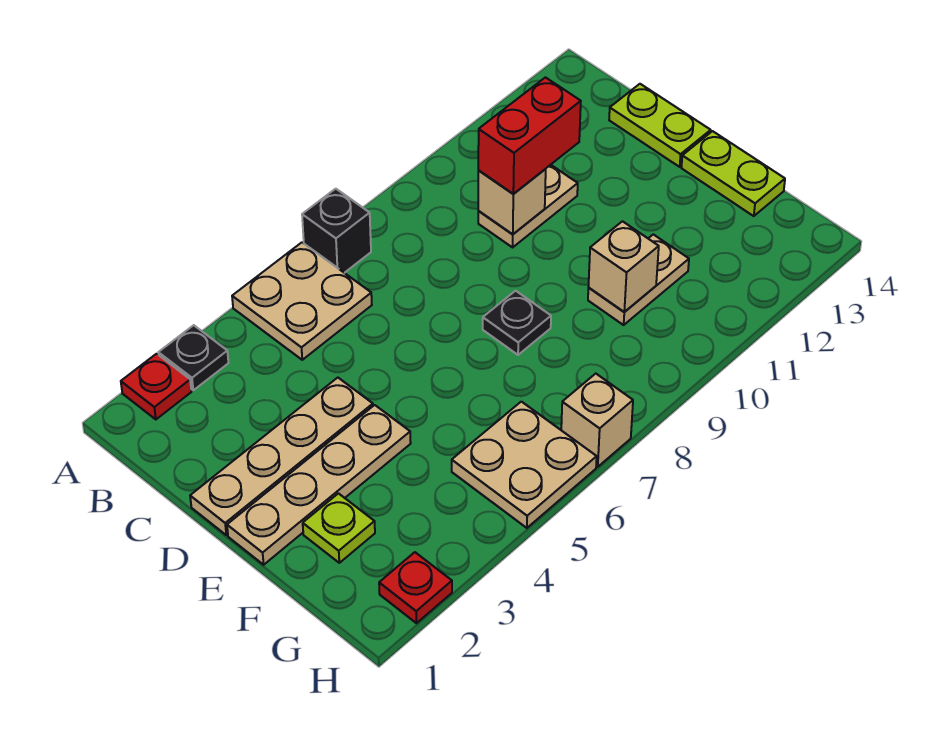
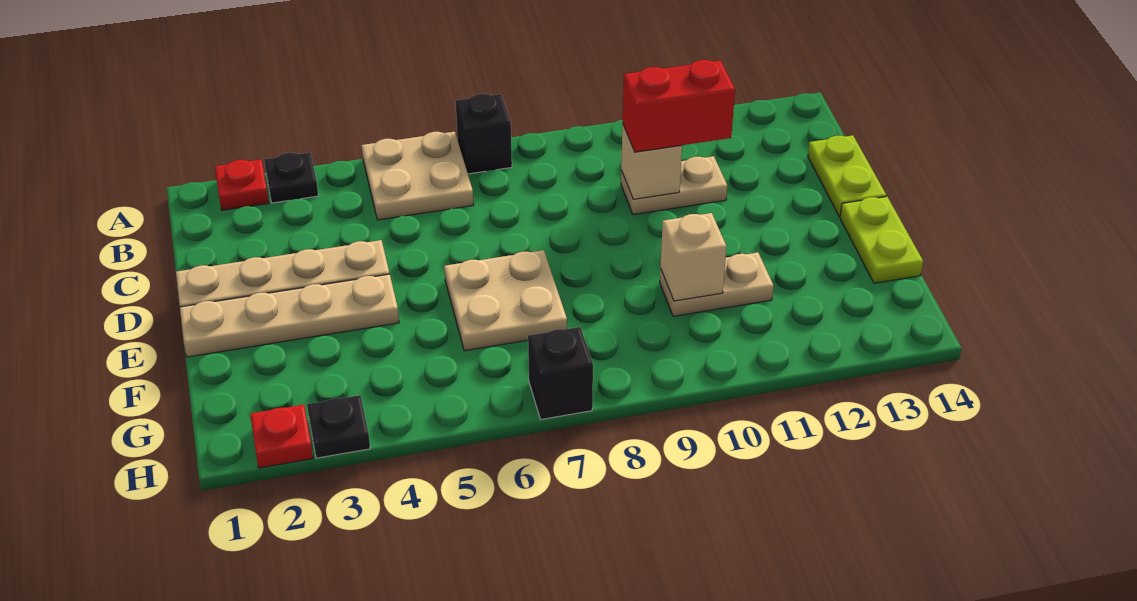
black plate E8 level 1 -> black plate H3 level 1
lime plate F2 level 1 -> none
tan plate G5:H6 level 1 -> tan plate E6:F7 level 1
tan brick H7 level 1 -> black brick H7 level 1

